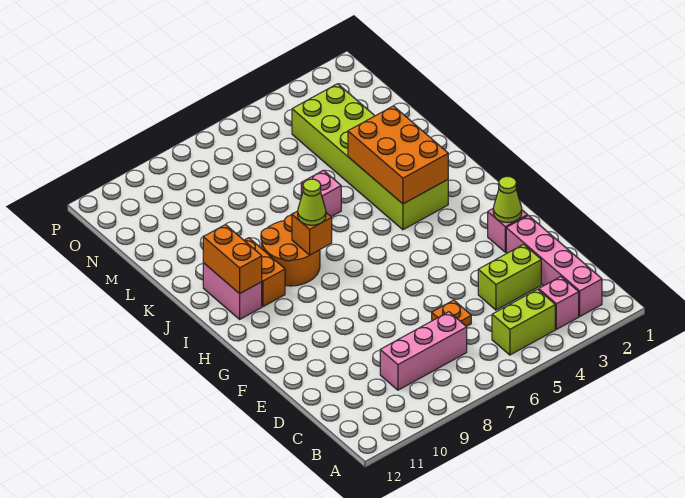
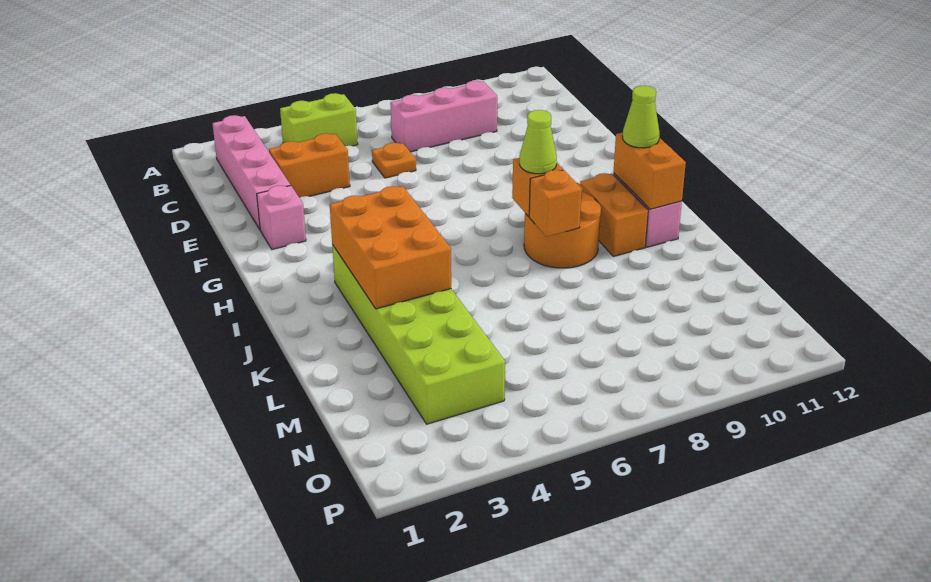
pink brick B3 level 1 -> none
lime brick D3:D4 level 1 -> orange brick D3:D4 level 1
lime cone F2 level 2 -> lime cone I11 level 3
none -> orange brick J8 level 2
pink brick K6 level 1 -> none

